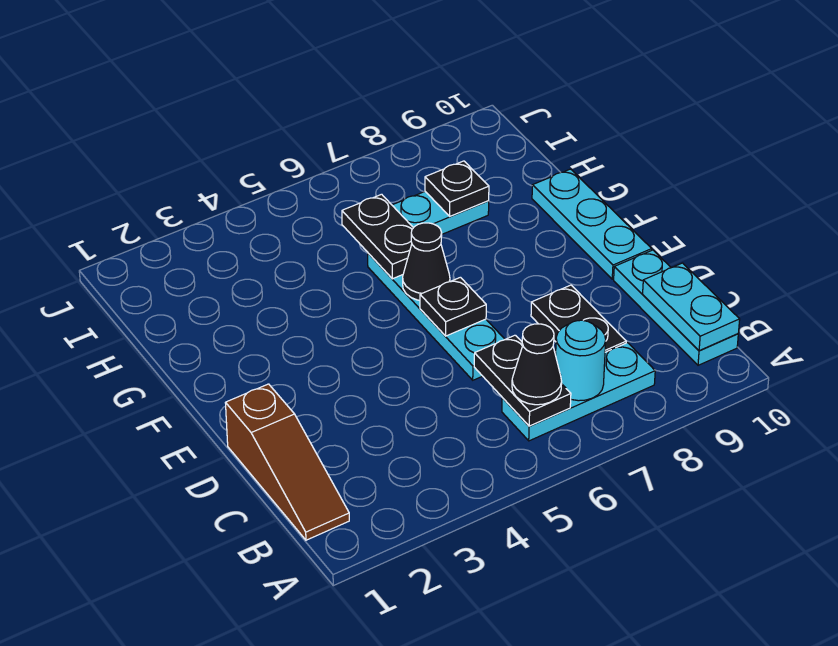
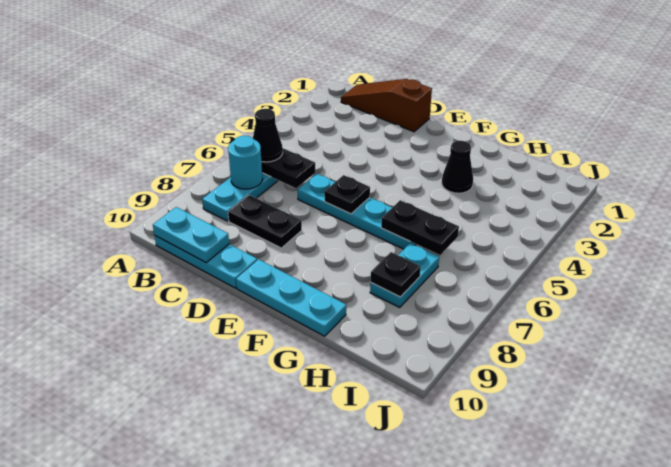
black cone F6 level 2 -> black cone G3 level 1

